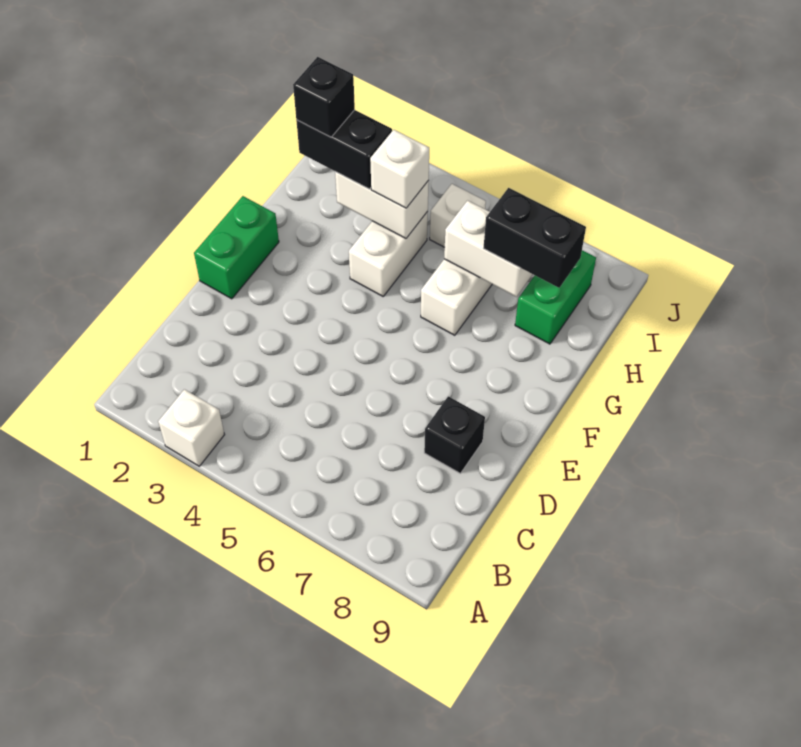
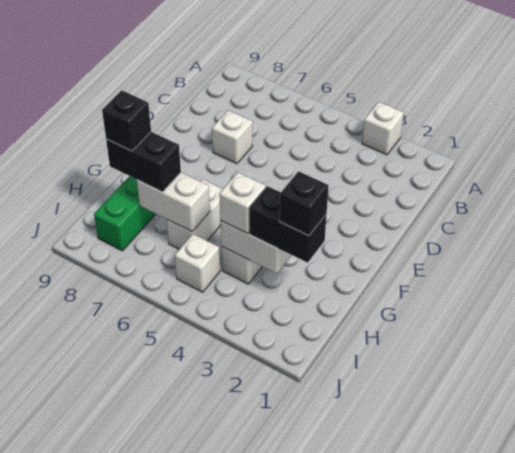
none -> white brick D7 level 1
black brick D8 level 1 -> black brick H8 level 4
green brick E1:F1 level 1 -> none

